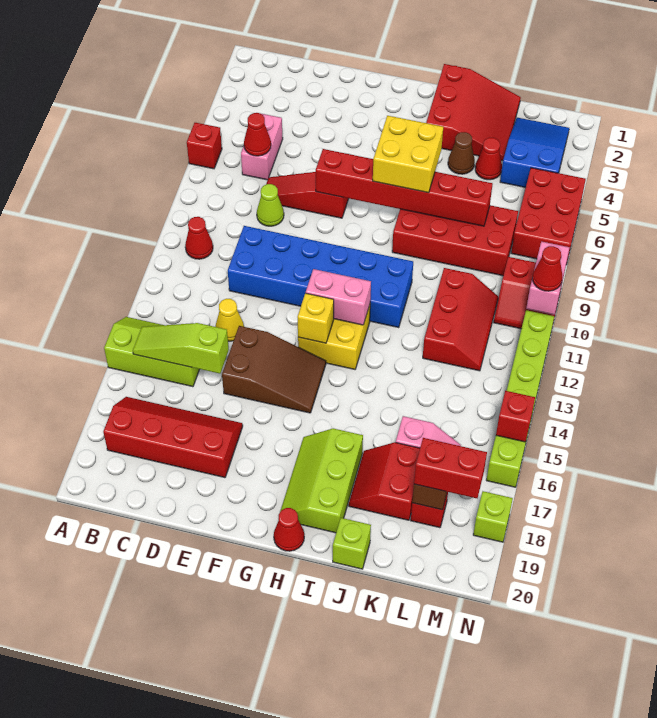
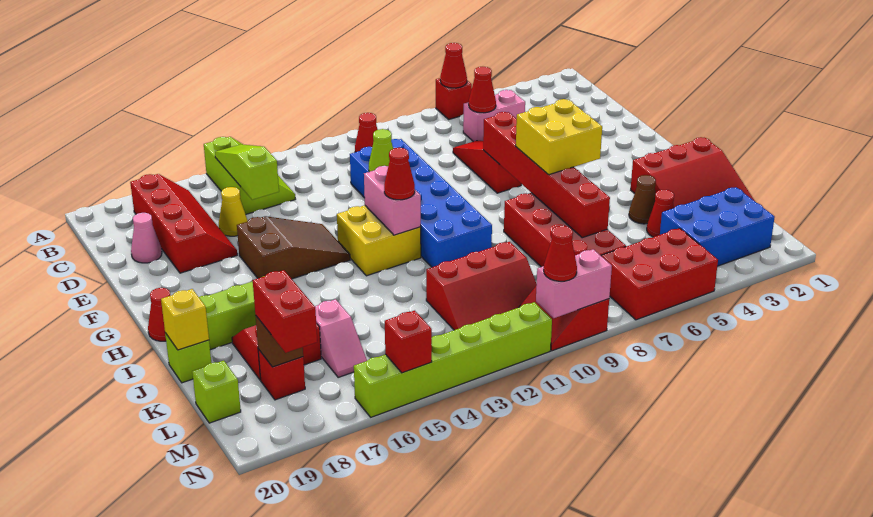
none -> red cone A6 level 2
lime cone D8 level 1 -> lime cone E11 level 2
yellow cone D13 level 1 -> yellow cone D16 level 1
none -> pink cone D19 level 1
brown slope E14:G15 level 1 top E -> brown slope F14:G16 level 1 top 16
yellow brick G13 level 2 -> yellow brick J20 level 2
none -> red cone H12 level 3
blue slope L2:M4 level 1 top 4 -> blue brick L2:M4 level 1
lime brick N18 level 1 -> lime brick L20 level 1

